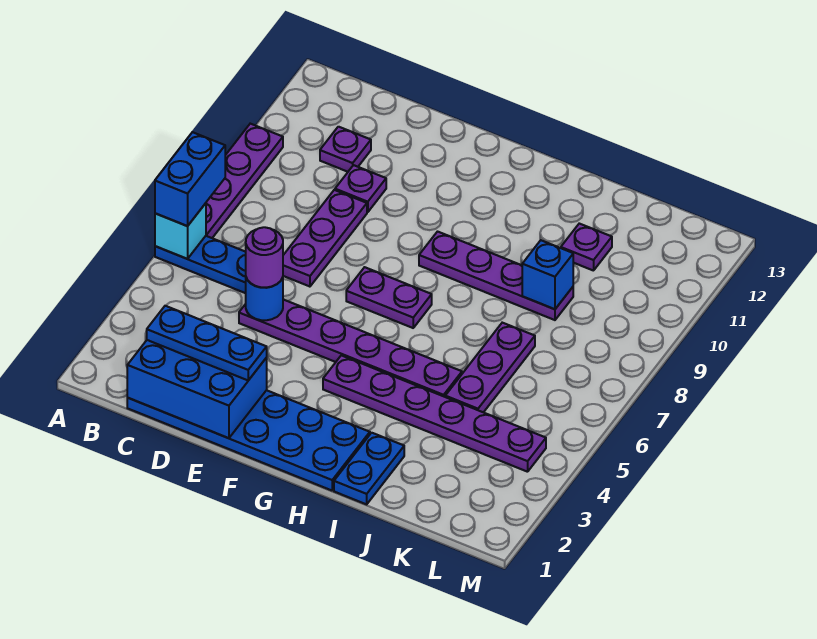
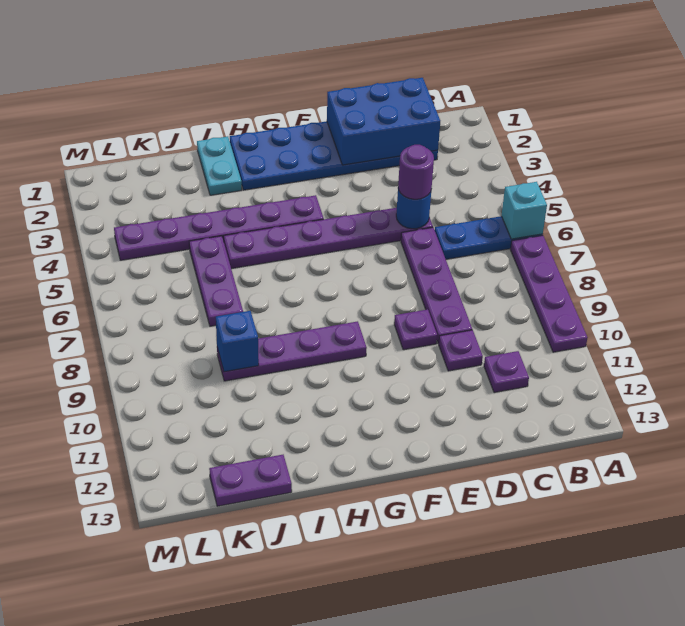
blue brick A6:A7 level 3 -> none
blue plate C2:E2 level 3 -> none
purple plate D7:D9 level 1 -> purple plate D6:D9 level 1
purple plate F7:G7 level 1 -> purple plate J13:K13 level 1
blue plate I1:I2 level 1 -> cyan plate I1:I2 level 1
purple plate J11 level 1 -> purple plate E9 level 1

